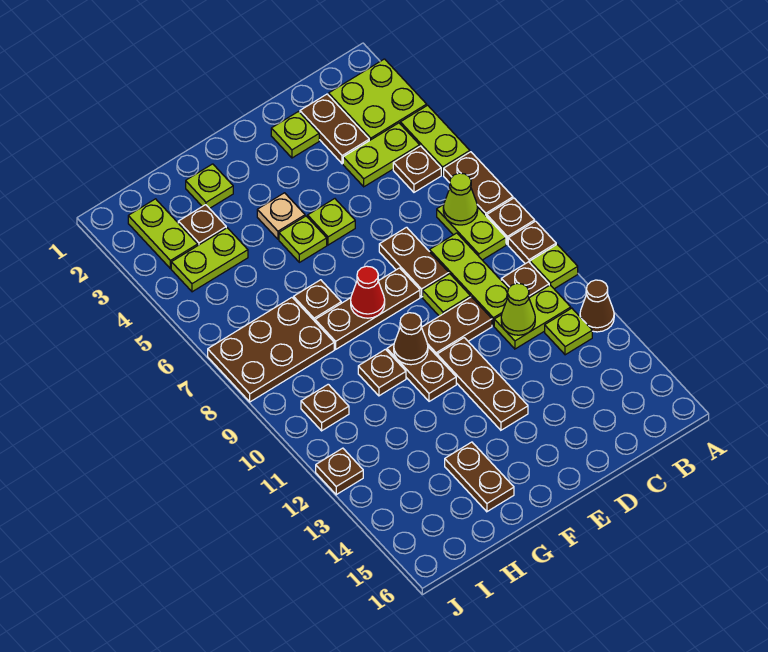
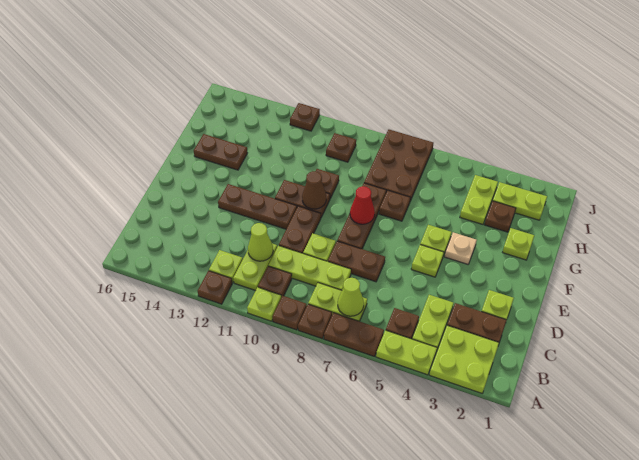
brown cone A12 level 1 -> brown plate A12 level 1

